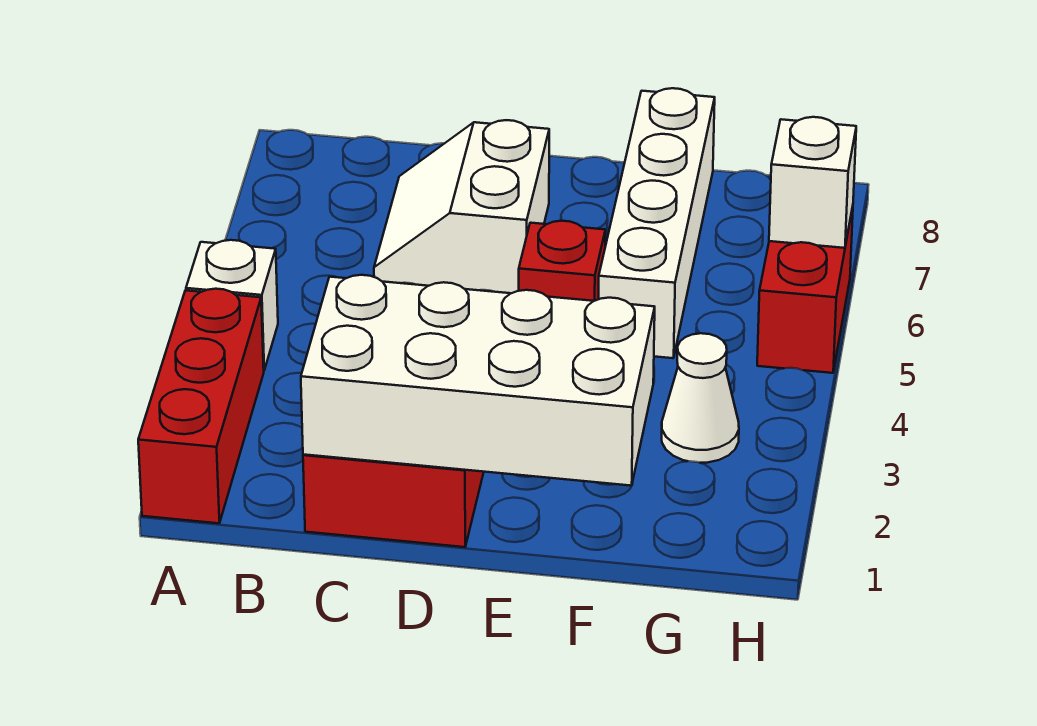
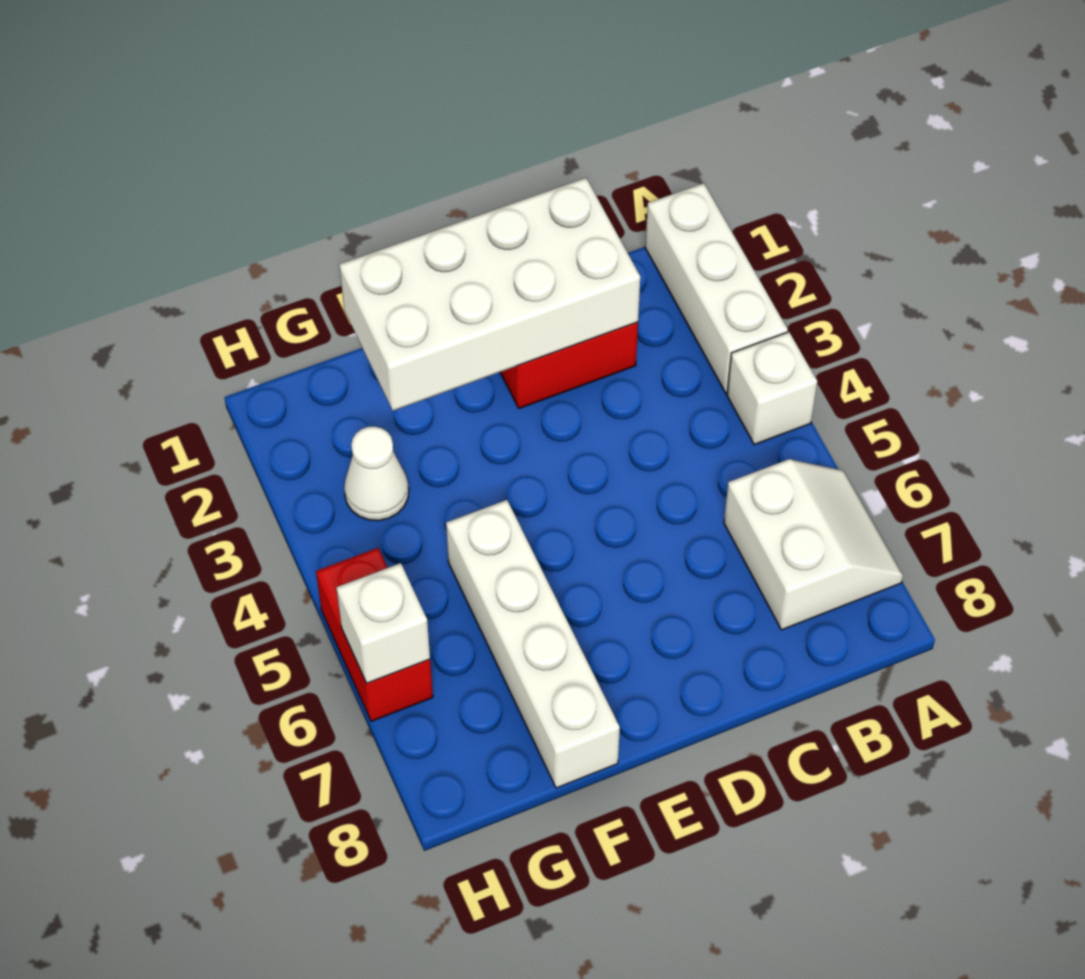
red brick A1:A3 level 1 -> white brick A1:A3 level 1
white slope C6:D7 level 1 top D -> white slope A6:B7 level 1 top B
red brick E5 level 1 -> none

